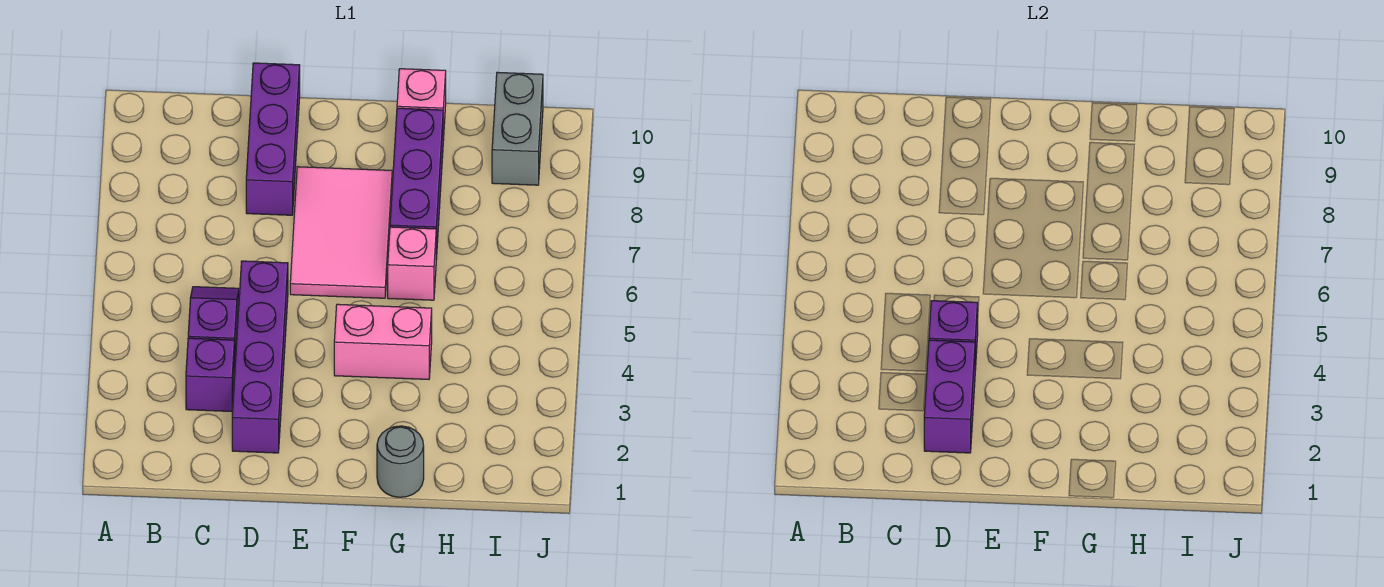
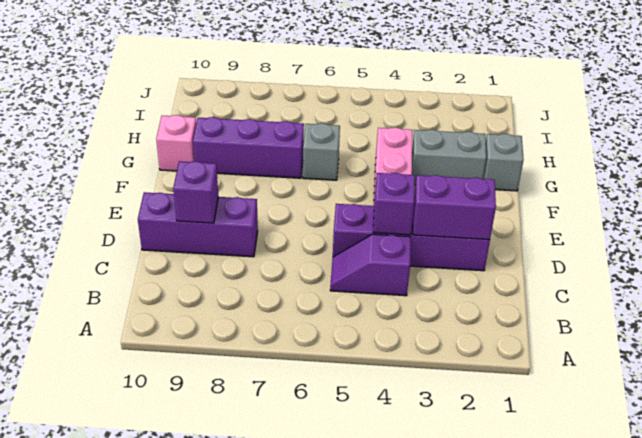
purple brick C3 level 1 -> purple brick D9 level 2
pink tile E6:F8 level 1 -> none
grey round brick G1 level 1 -> grey brick G1 level 1
pink brick G6 level 1 -> grey brick G6 level 1
grey brick I9:I10 level 1 -> grey brick G2:G3 level 1

